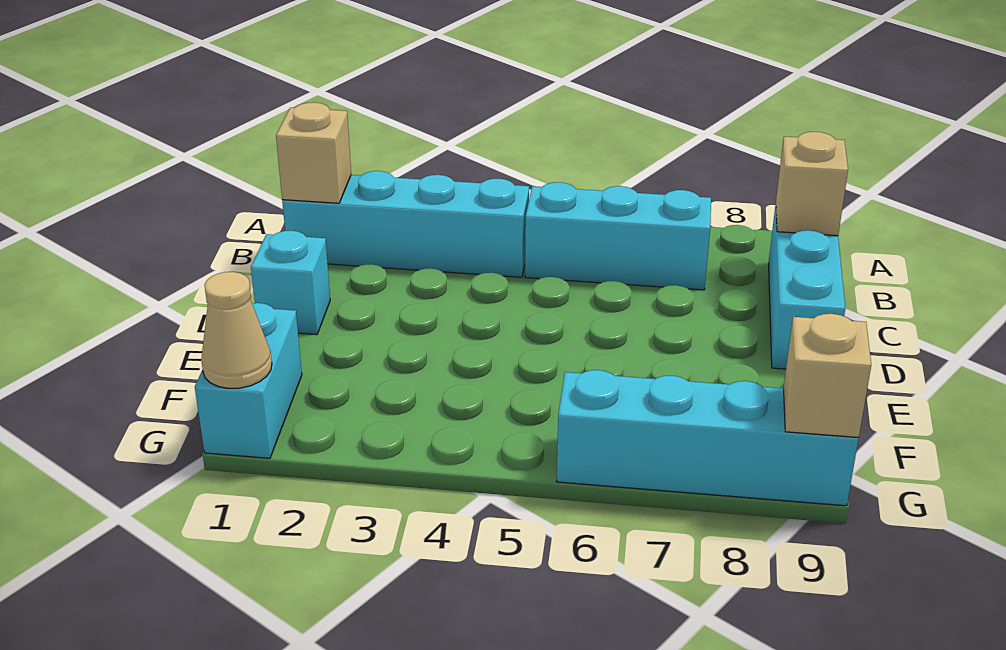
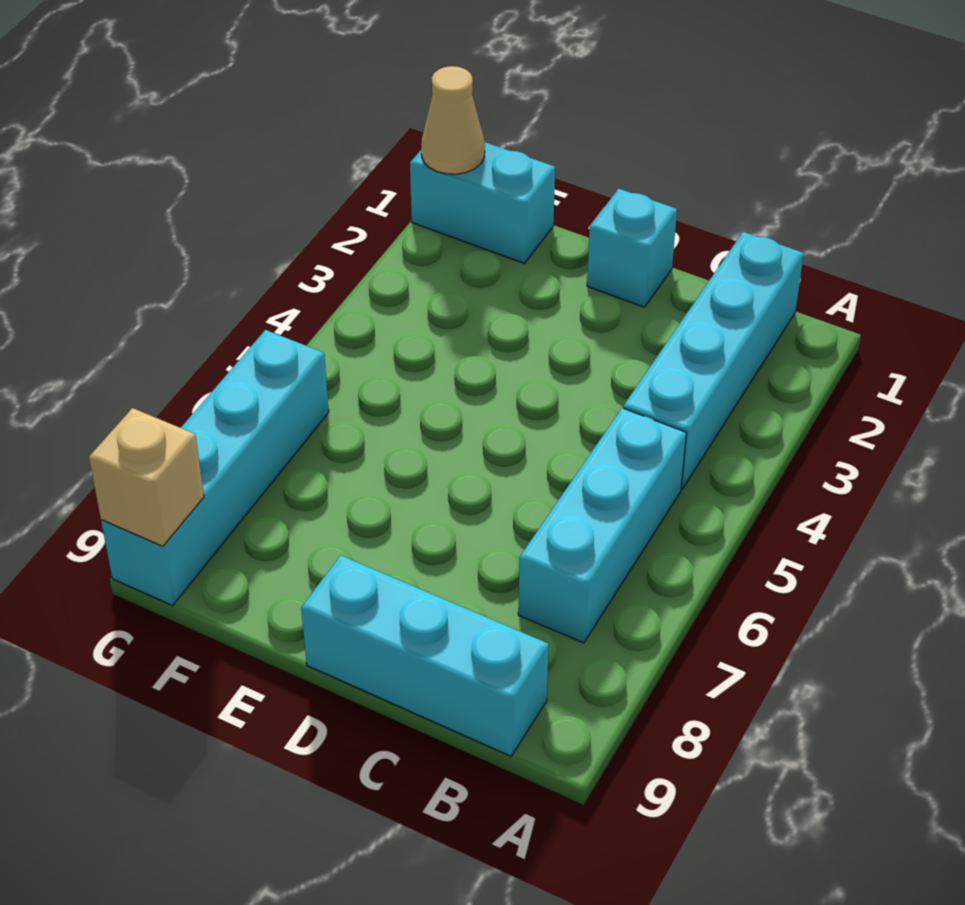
tan brick B1 level 2 -> none
tan brick B9 level 2 -> none

